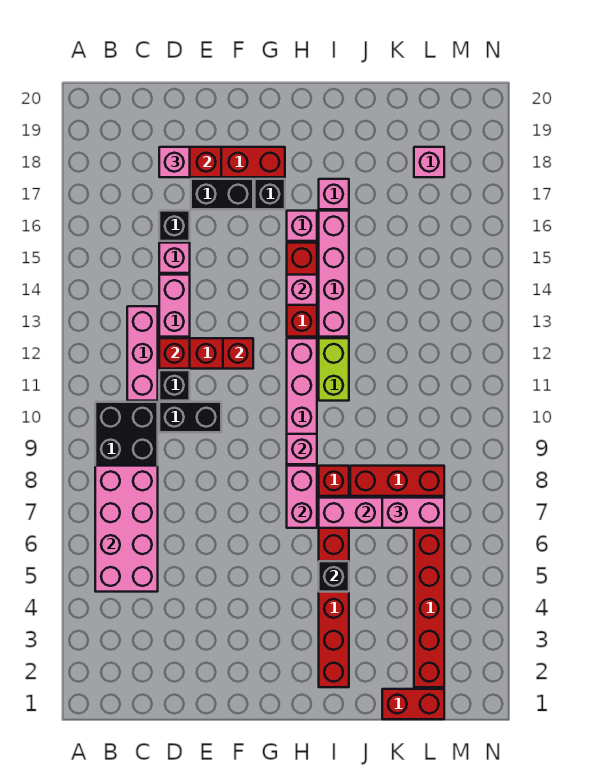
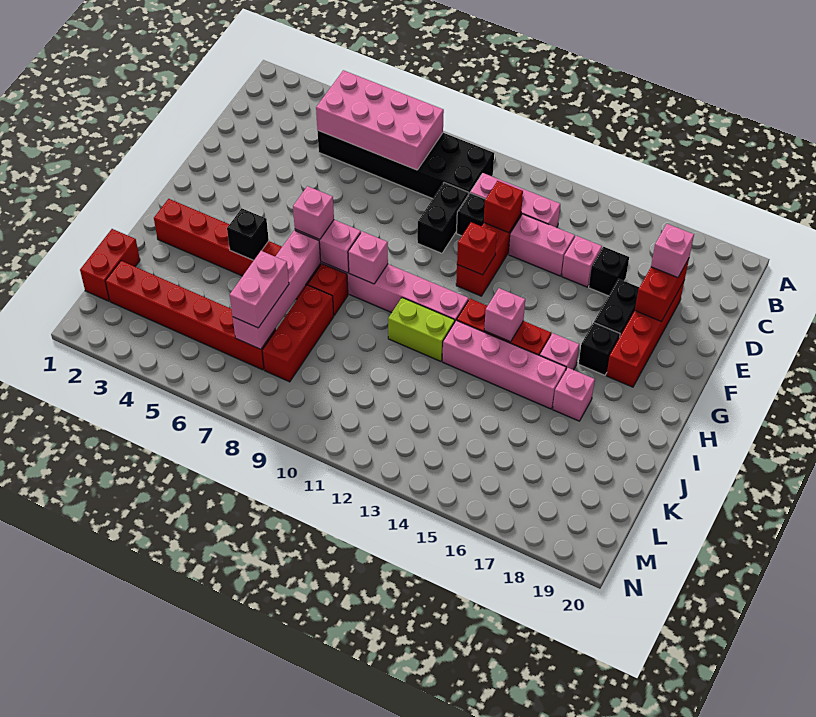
pink brick L18 level 1 -> pink brick H7 level 3

